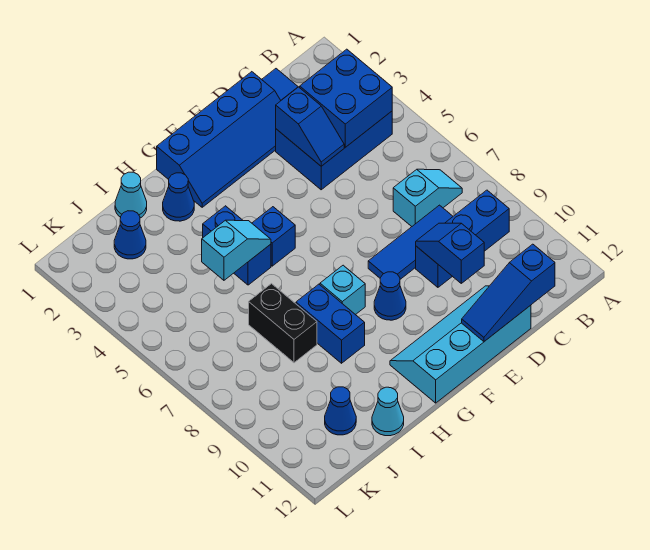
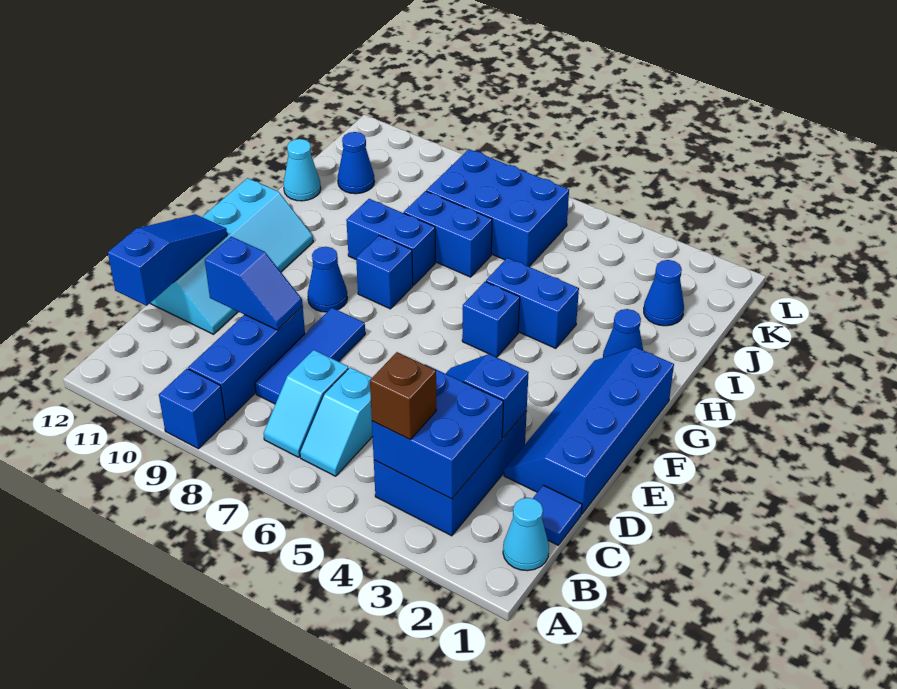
none -> blue brick A9 level 1
none -> brown brick B4 level 3
cyan brick G8 level 1 -> blue brick G8 level 1
cyan slope H5:I5 level 2 top I -> cyan slope B6:C6 level 1 top C
cyan cone I1 level 1 -> cyan cone B1 level 1
black brick I7:I8 level 1 -> blue brick I7:I8 level 1
none -> blue brick J6:K8 level 1

